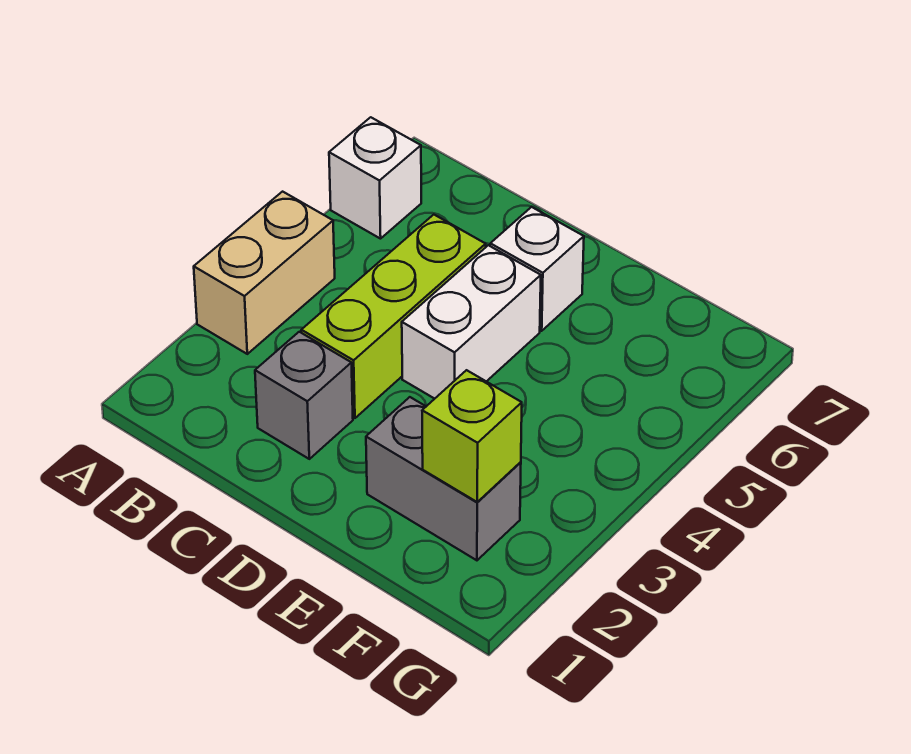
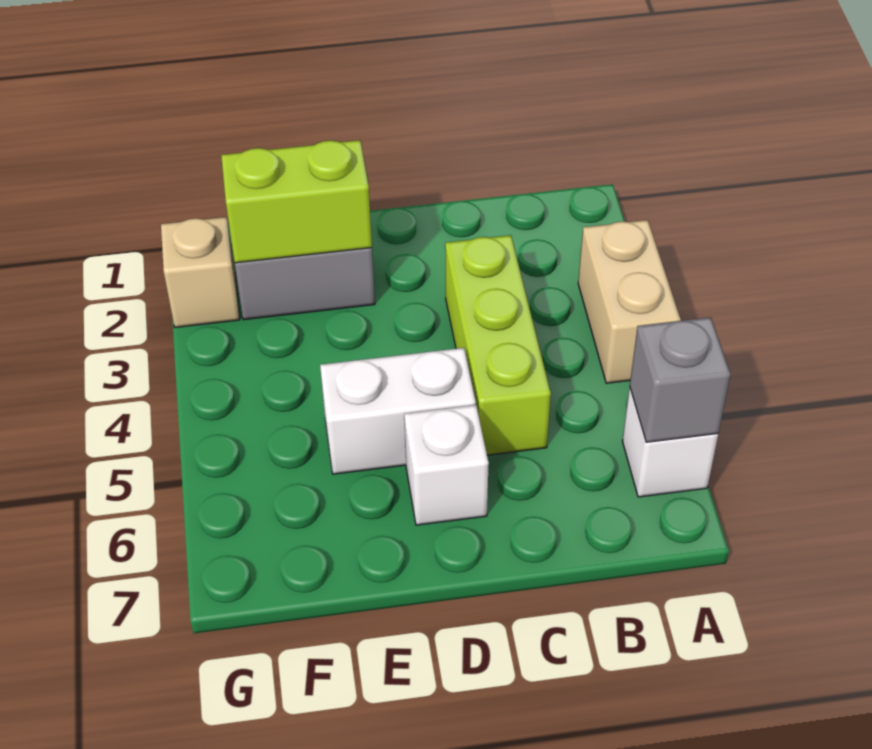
grey brick C2 level 1 -> grey brick A6 level 2
white brick D4:D5 level 1 -> white brick D5:E5 level 1
lime brick F2 level 2 -> lime brick E2:F2 level 2
none -> tan brick G2 level 1

